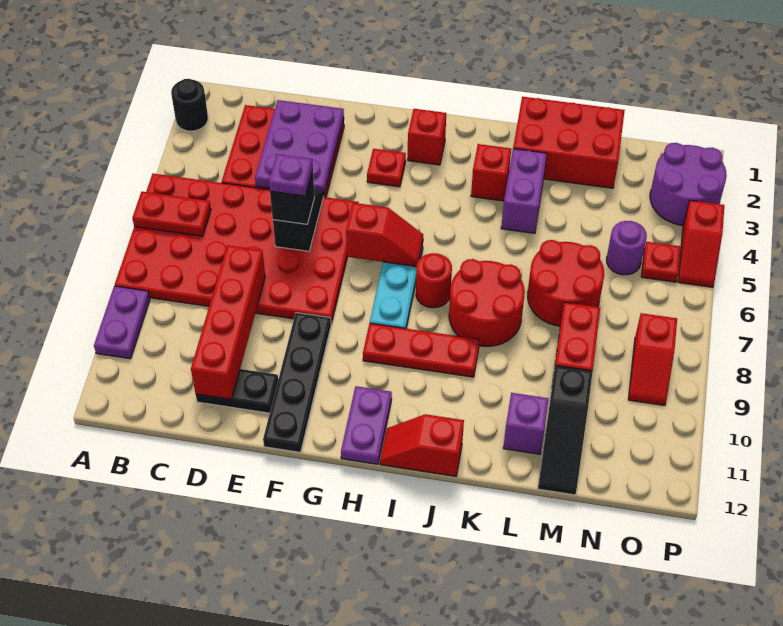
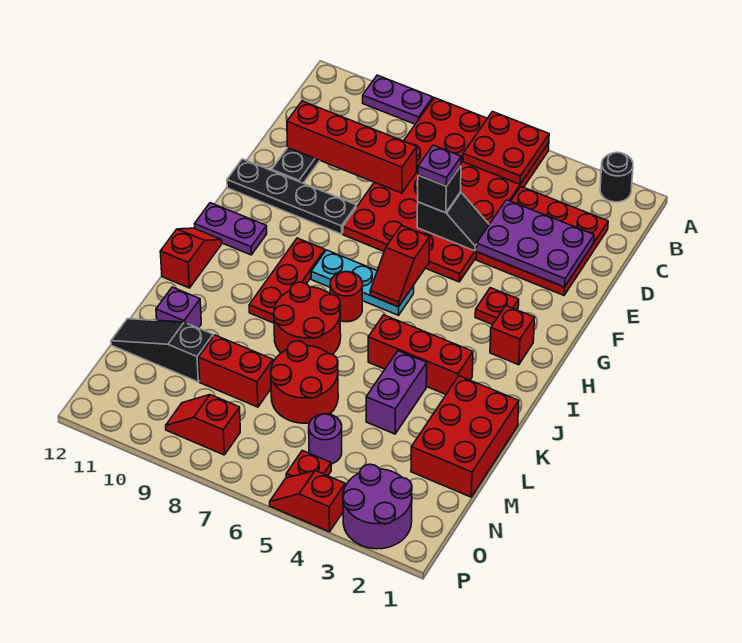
red plate A6:B6 level 2 -> red plate A5:B6 level 2
red brick J3 level 1 -> red brick J3:J5 level 1
purple brick K3:K4 level 1 -> purple brick K4:L4 level 1

